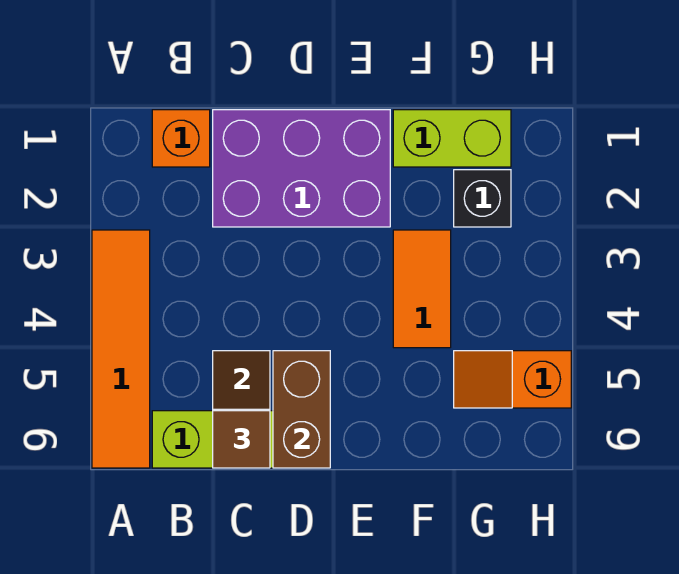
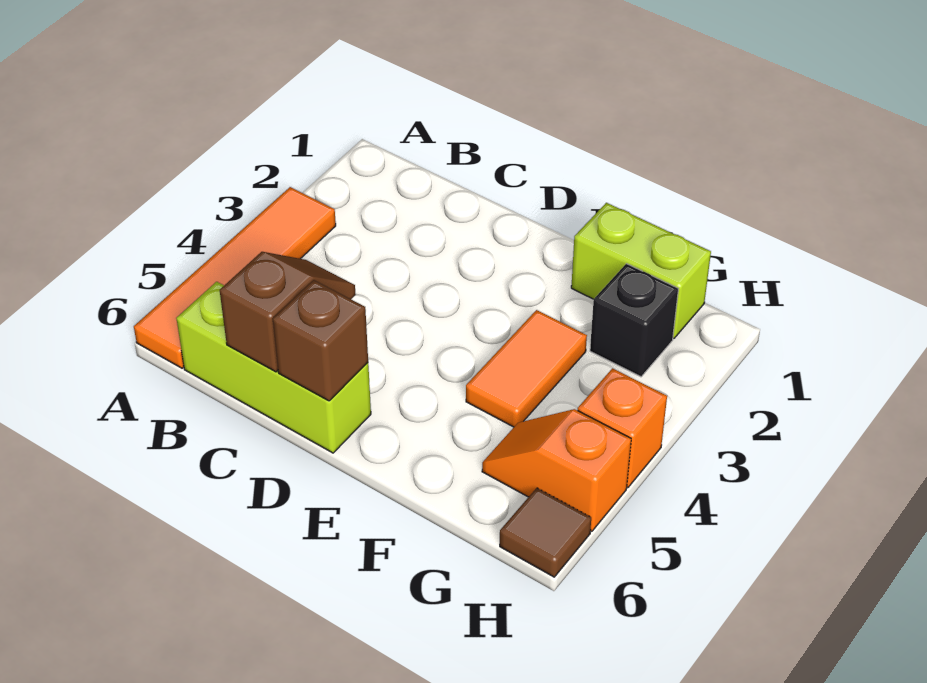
orange brick B1 level 1 -> orange brick H4 level 1
purple brick C1:E2 level 1 -> none
brown tile C6 level 3 -> brown tile H6 level 1
brown brick D5:D6 level 2 -> brown brick D6 level 2

